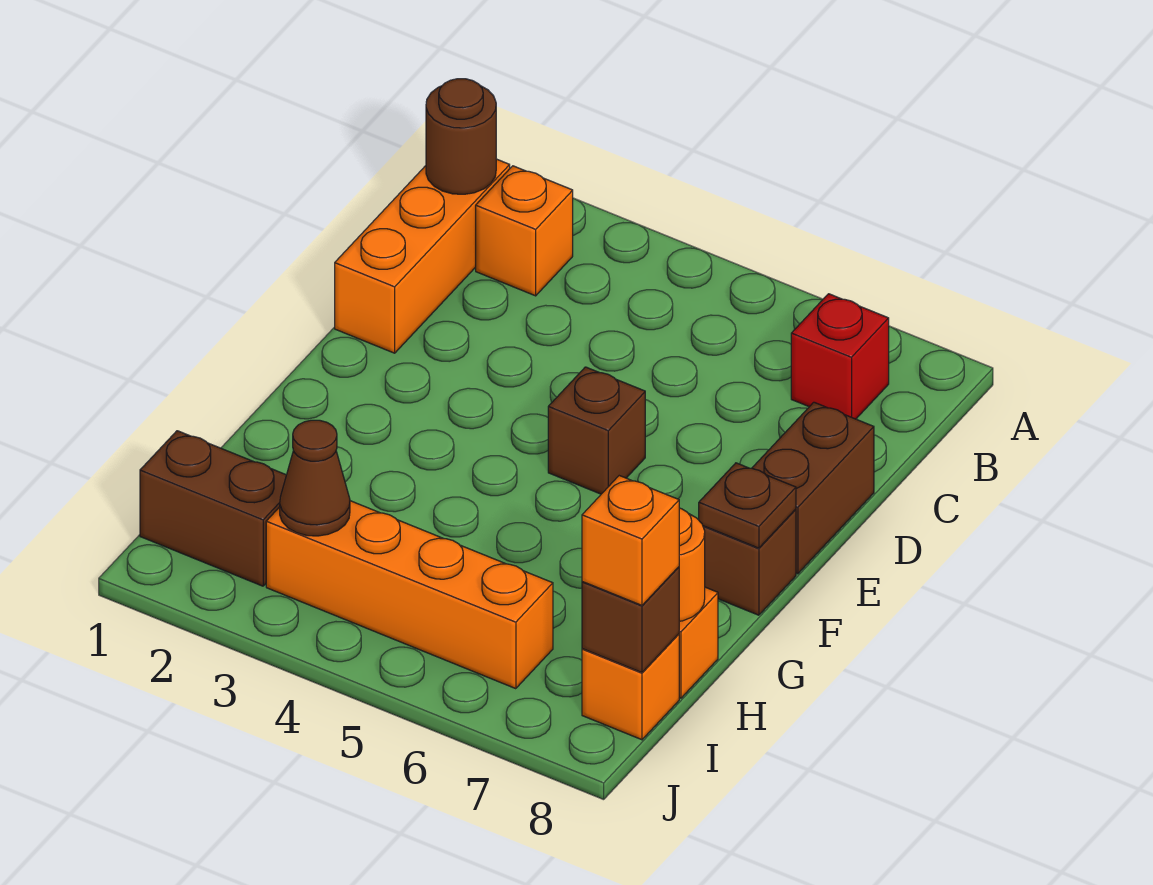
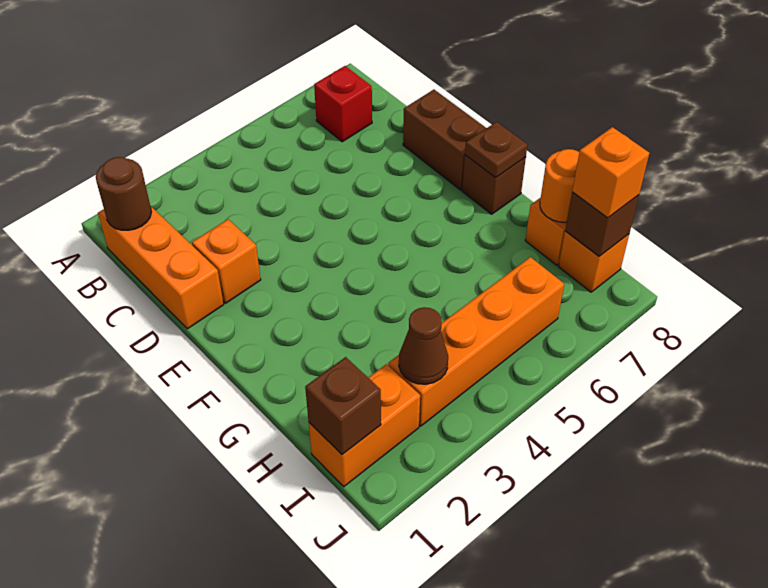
orange brick B2 level 1 -> orange brick D2 level 1
brown brick E5 level 1 -> brown brick I1 level 2
brown brick I1:I2 level 1 -> orange brick I1:I2 level 1

